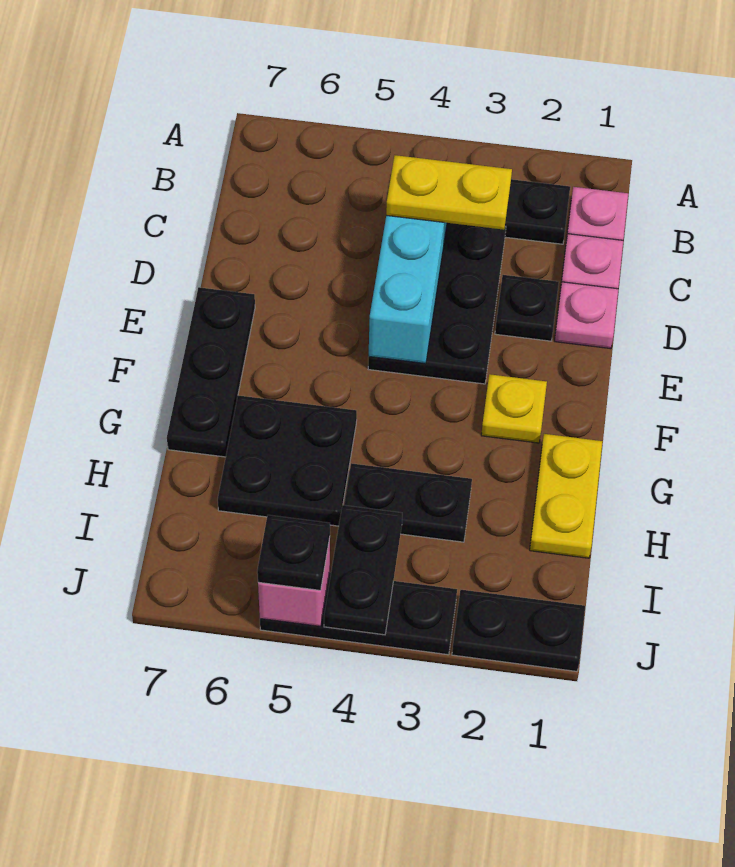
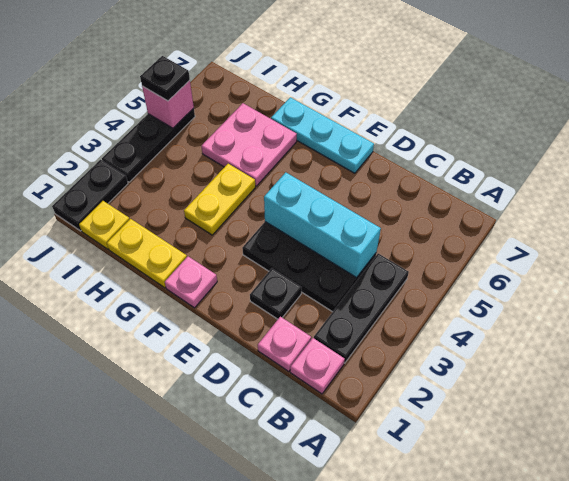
yellow plate C3:C4 level 3 -> yellow plate G3:G4 level 1
pink plate D1 level 1 -> pink plate F1 level 1
black plate E7:G7 level 1 -> cyan plate E7:G7 level 1
yellow plate F2 level 1 -> yellow plate I1 level 1
black plate G5:H6 level 1 -> pink plate G5:H6 level 1
black plate H3:H4 level 1 -> none
black plate I4:J4 level 2 -> none

